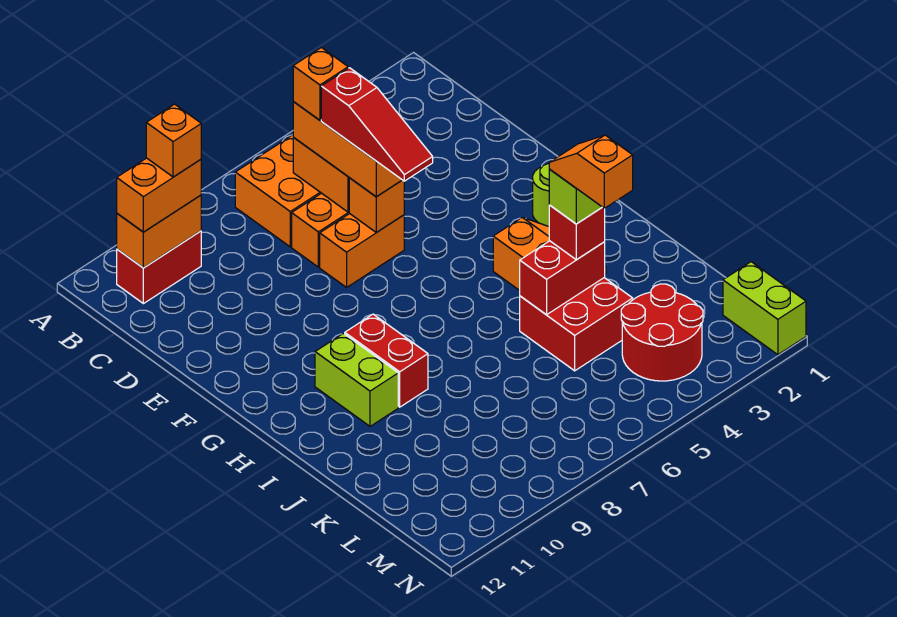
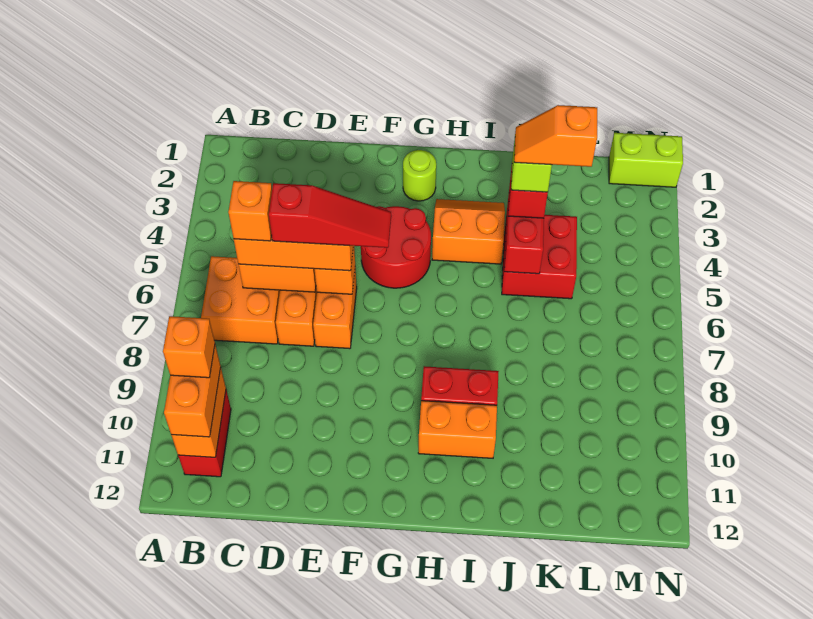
lime brick H10:I10 level 1 -> orange brick H10:I10 level 1
red round brick L3:M4 level 1 -> red round brick F4:G5 level 1

